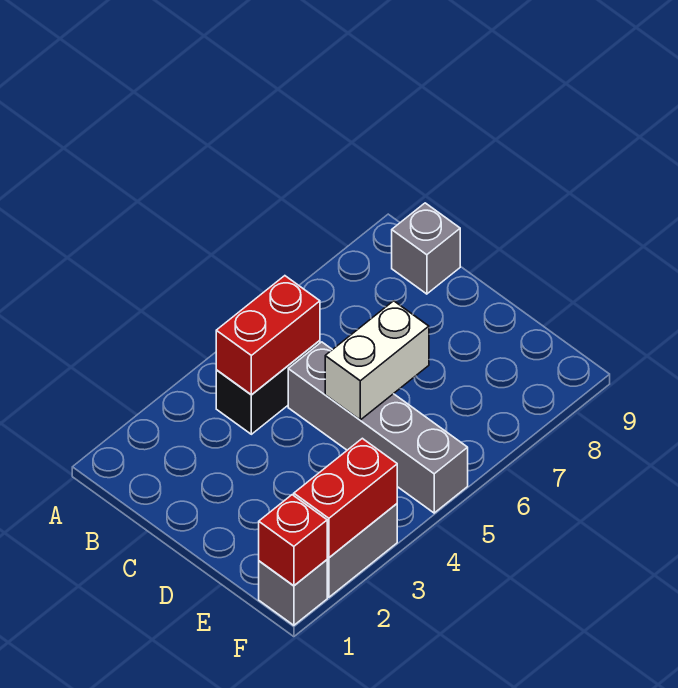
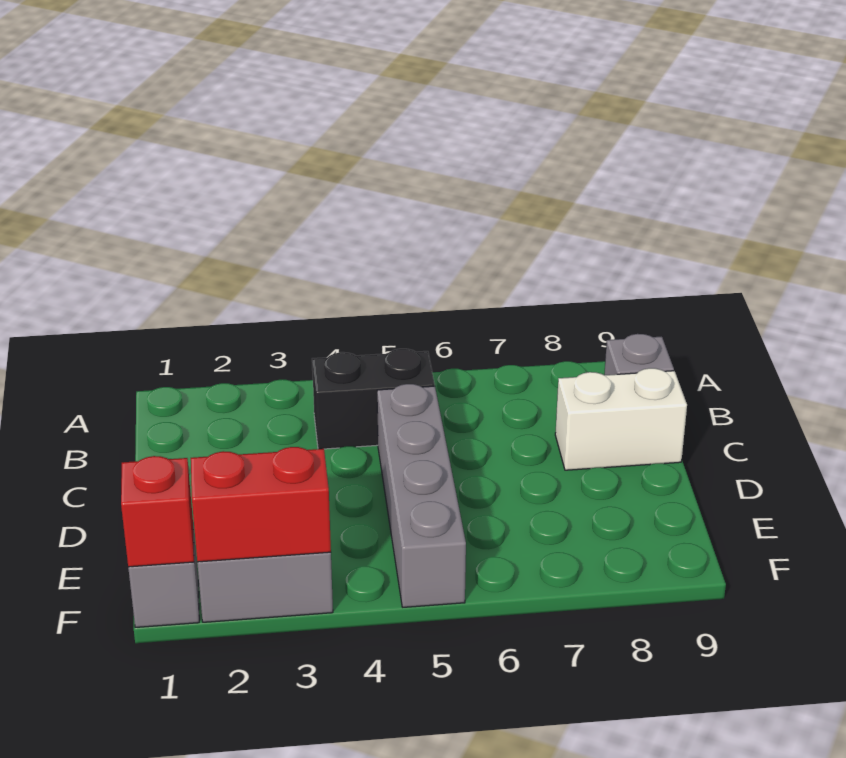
red brick B4:B5 level 2 -> none
white brick D5:D6 level 2 -> white brick C8:C9 level 1

